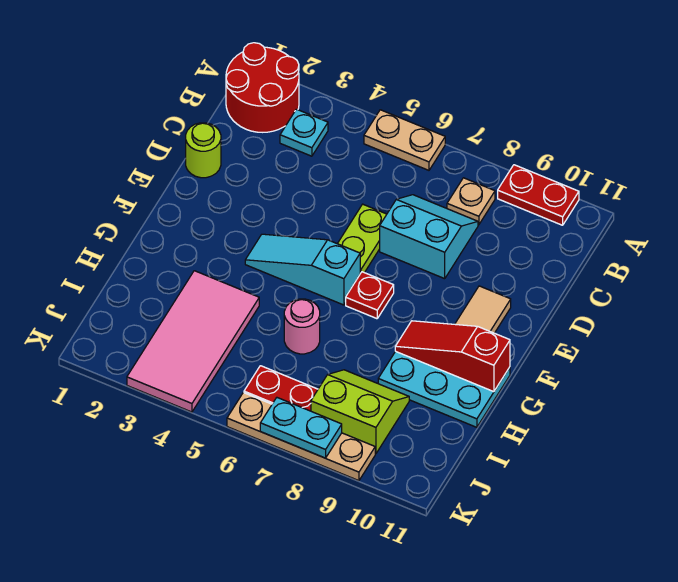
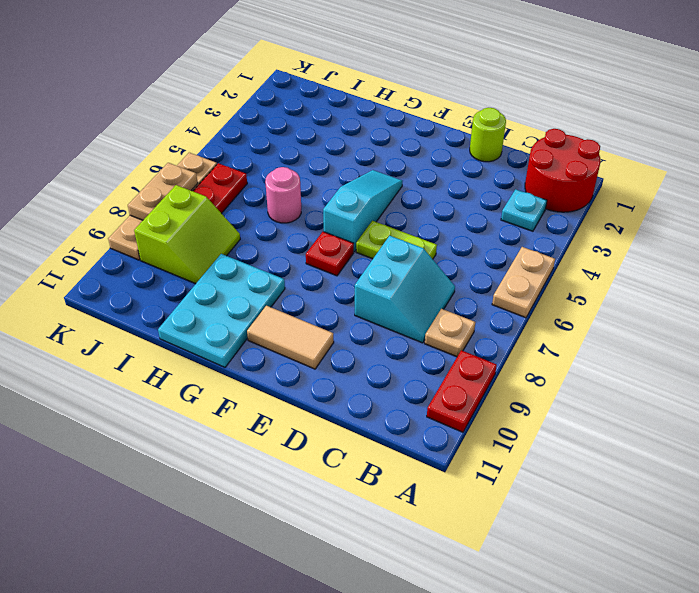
red slope G9:G11 level 2 top 11 -> none
pink tile H3:K4 level 1 -> none
cyan plate K7:K8 level 2 -> tan plate K7:K8 level 2

